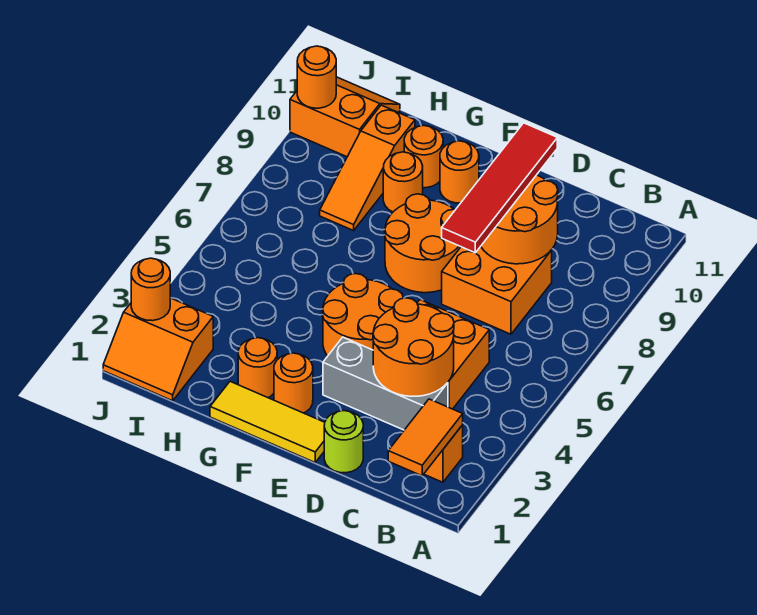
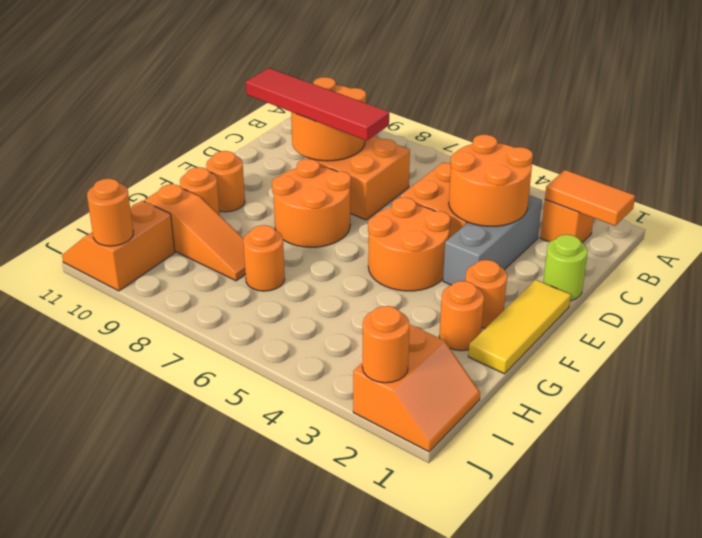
orange round brick G9 level 1 -> orange round brick H7 level 1

